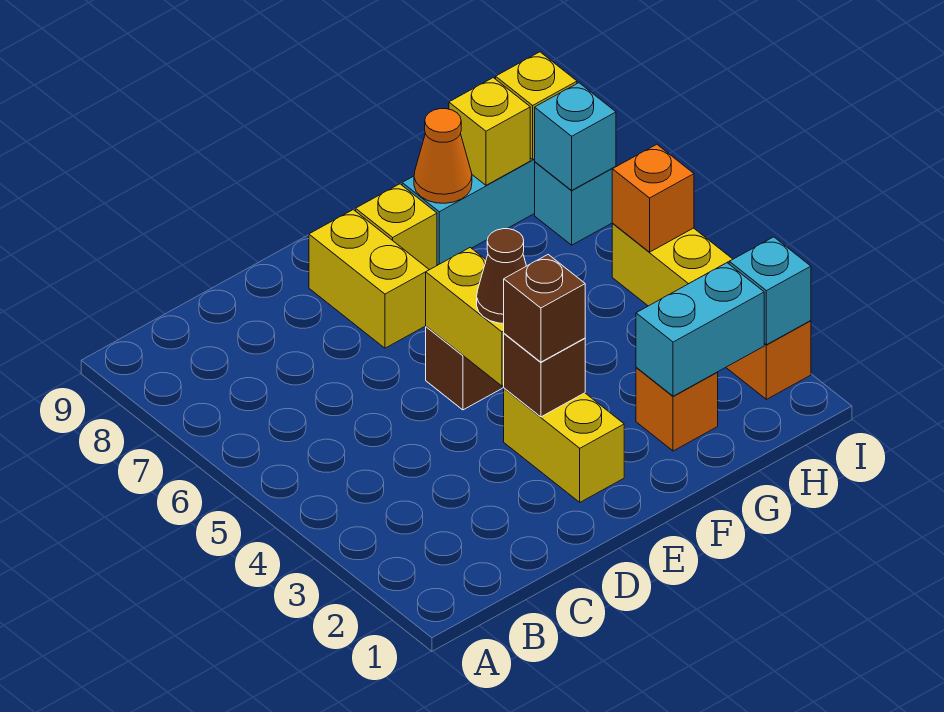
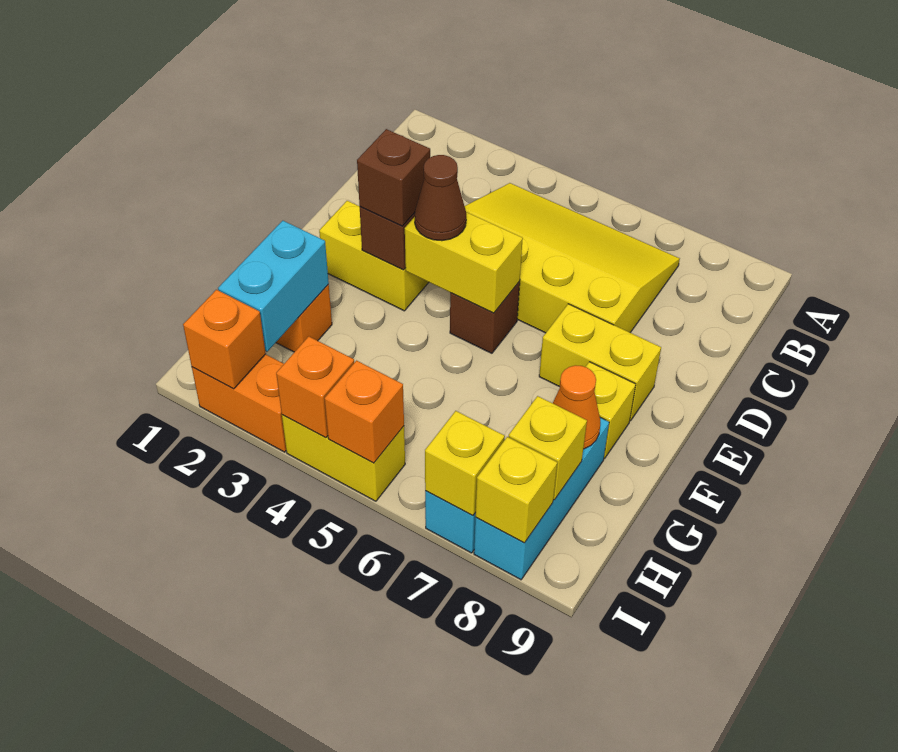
none -> yellow slope B4:D7 level 1 top D
cyan brick I2 level 2 -> orange brick I2 level 2
none -> orange brick I4 level 2
cyan brick I7 level 2 -> yellow brick I7 level 2

